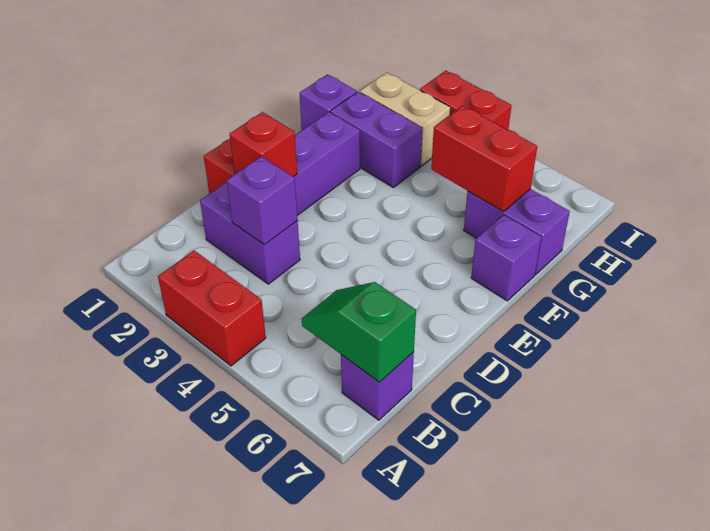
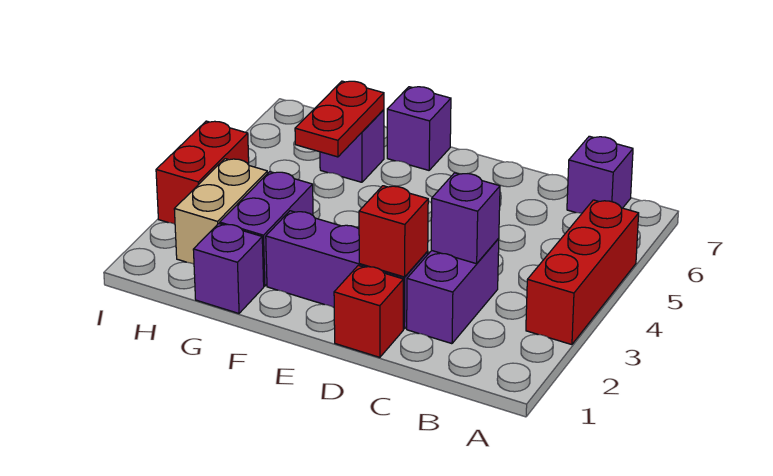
red brick A3:A4 level 1 -> red brick A3:A5 level 1
green slope B6:B7 level 2 top 7 -> none
red brick G5:G6 level 2 -> red plate G5:G6 level 2
purple brick G6:G7 level 1 -> purple brick G6 level 1

